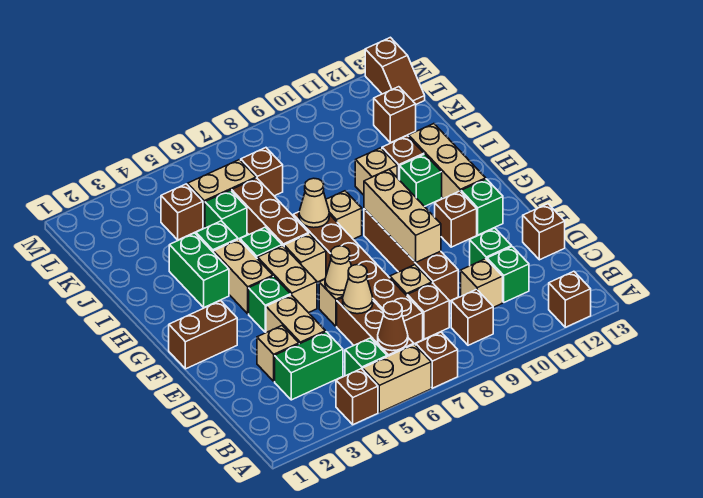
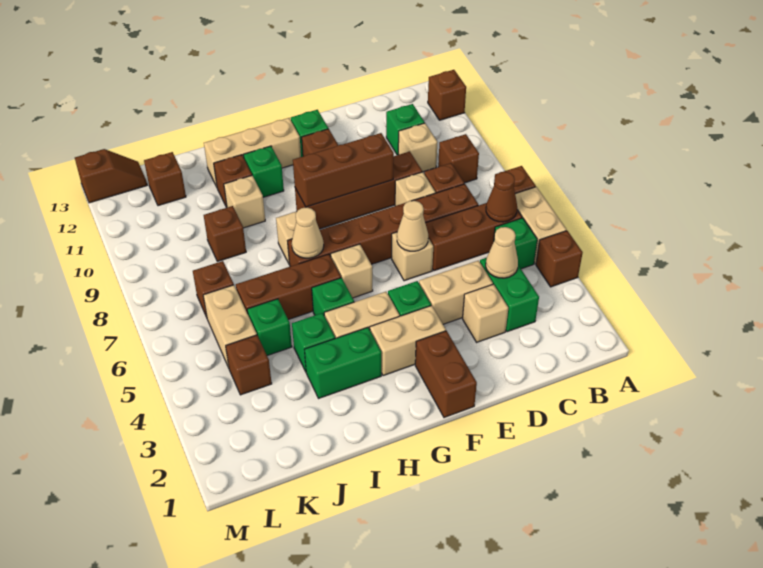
tan cone D6 level 2 -> tan cone C4 level 2
green brick D11 level 1 -> none
brown brick D13 level 1 -> brown brick J9 level 1
tan brick E9:G9 level 2 -> brown brick E9:G9 level 2
tan brick F5:G5 level 1 -> tan brick F3:G3 level 1

